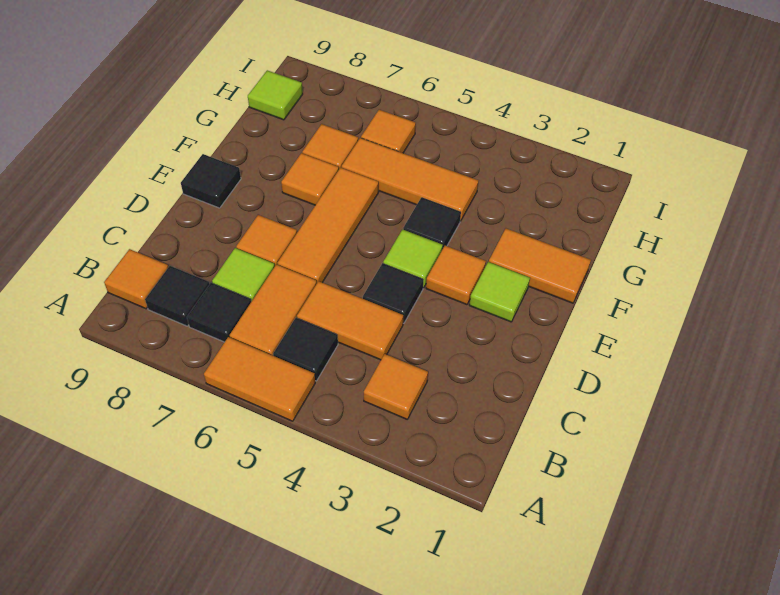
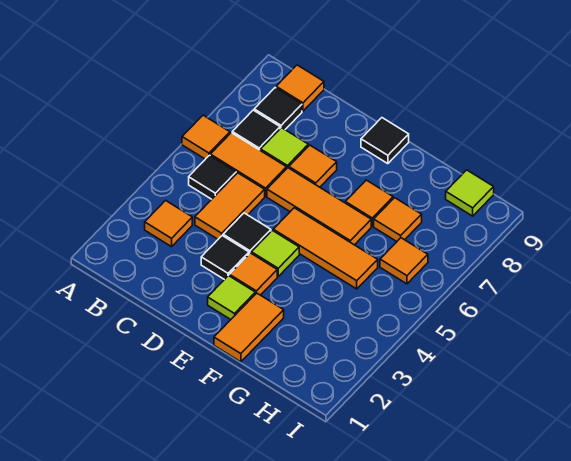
orange tile A5:A6 level 1 -> orange tile A6 level 1
black tile F4 level 1 -> black tile D3 level 1
orange tile G4:G6 level 1 -> orange tile E5:G5 level 1

